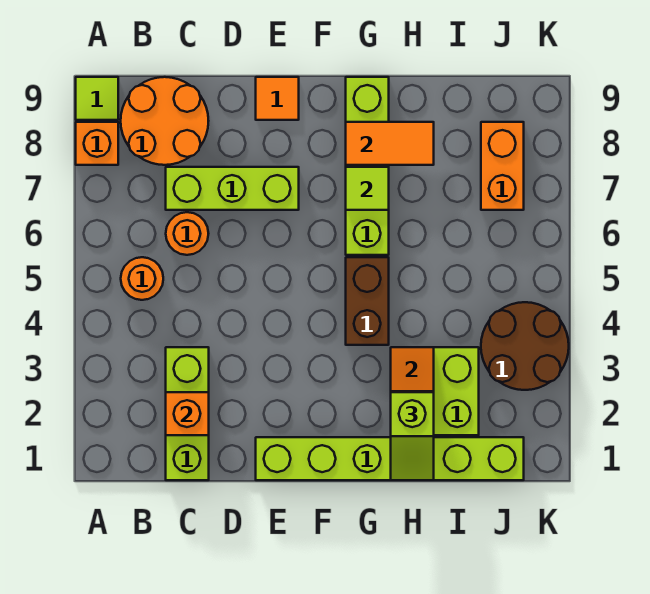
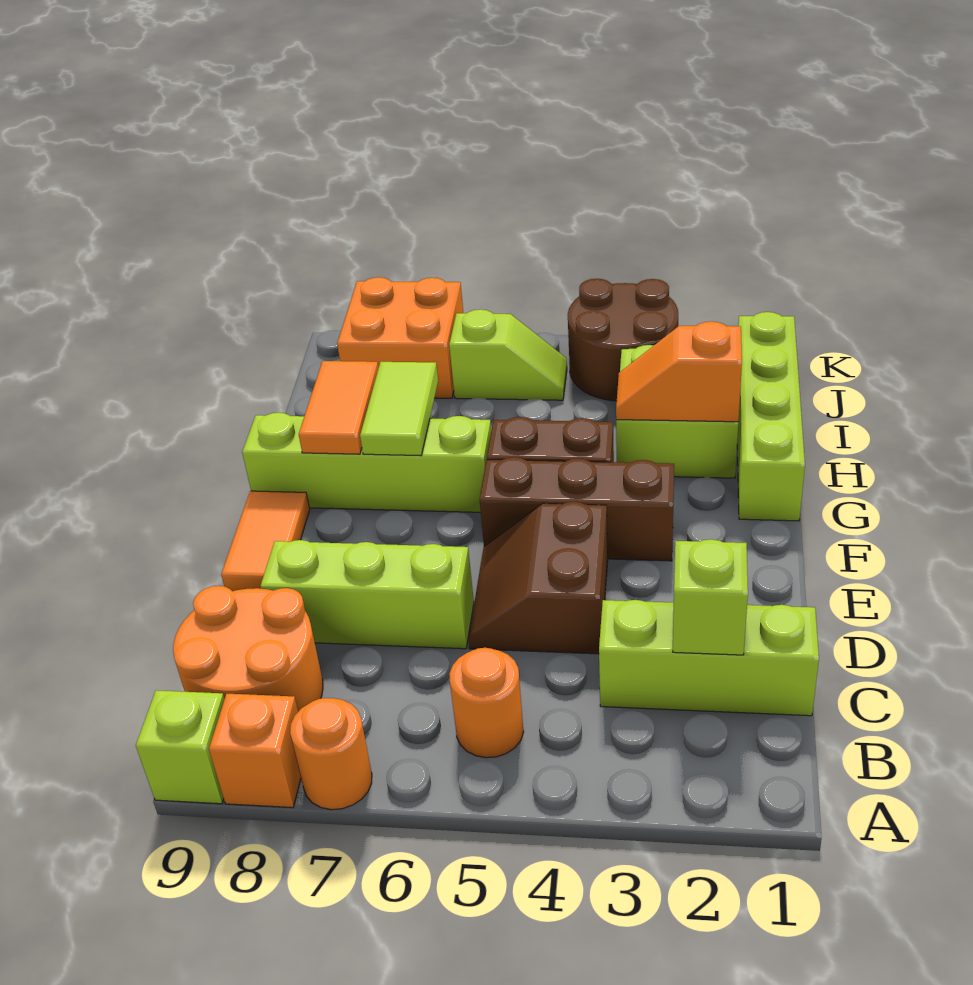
lime tile A9 level 1 -> lime brick A9 level 1
orange brick C2 level 2 -> lime brick C2 level 2
orange round brick C6 level 1 -> orange round brick A7 level 1
lime brick C7:E7 level 1 -> lime brick D6:D8 level 1
none -> brown slope D4:E5 level 1 top 4
lime brick E1:J1 level 1 -> lime brick G1:J1 level 1
orange tile E9 level 1 -> orange tile E9:F9 level 1
none -> brown brick F3:F5 level 1
lime tile G7 level 2 -> lime tile G7:H7 level 2
lime slope H1:H2 level 3 top 2 -> lime slope J5:J6 level 1 top 6
orange brick J7:J8 level 1 -> orange brick J7:K8 level 1

